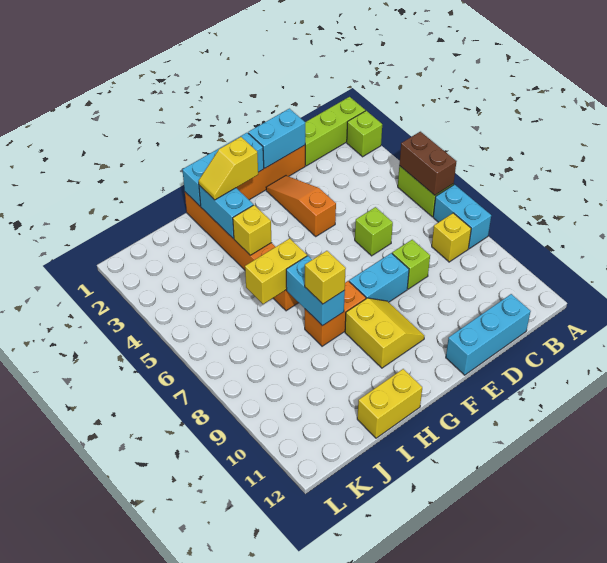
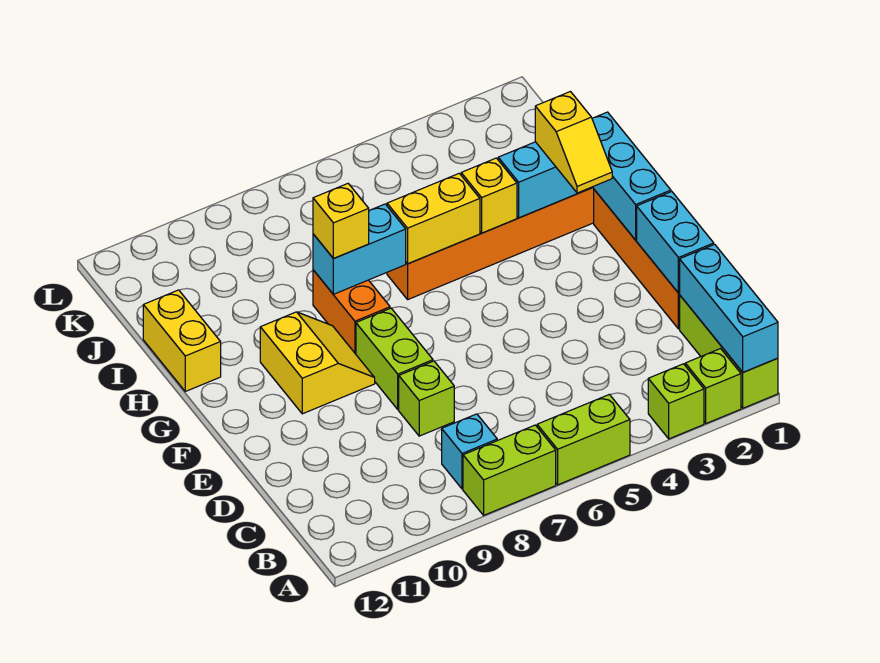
brown brick A5:A6 level 2 -> none
cyan brick A7:A8 level 1 -> lime brick A7:A8 level 1
yellow brick B8 level 1 -> cyan brick B8 level 1
cyan brick C12:E12 level 1 -> cyan brick A1:C1 level 2
lime brick D6 level 1 -> lime brick A3 level 1
orange slope E2:E4 level 1 top 4 -> none
cyan brick E8:F8 level 1 -> lime brick E8:F8 level 1
yellow slope F9:G10 level 1 top G -> yellow slope F9:G10 level 1 top 10
yellow slope G2:H2 level 3 top G -> yellow slope G2:H2 level 3 top H
yellow brick H6:I6 level 2 -> yellow brick H5:H6 level 2

